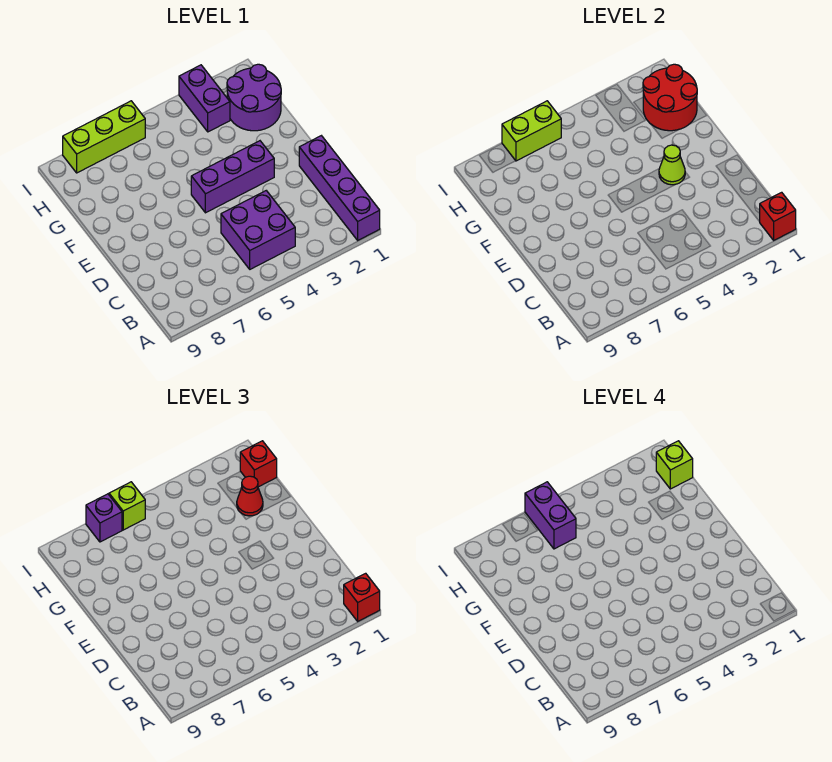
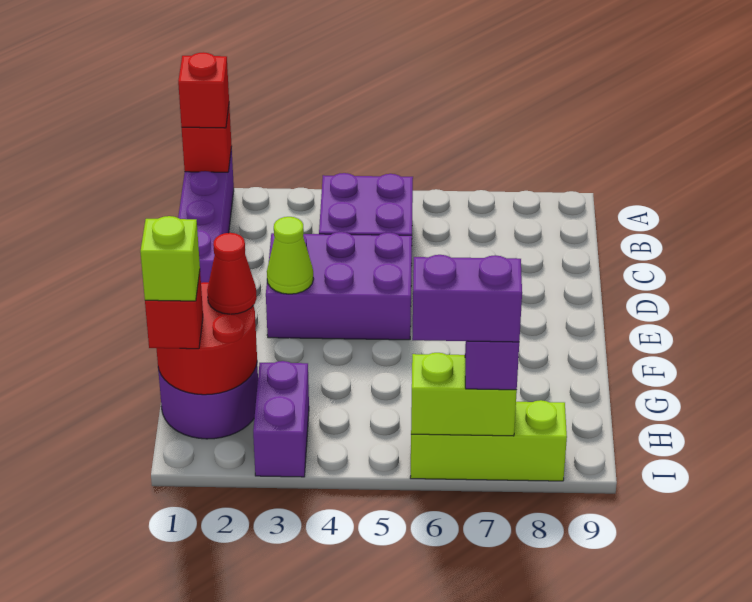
purple brick E3:E5 level 1 -> purple brick D3:E5 level 1
purple brick H6:I6 level 4 -> purple brick I6:I7 level 4
lime brick I6 level 3 -> none

